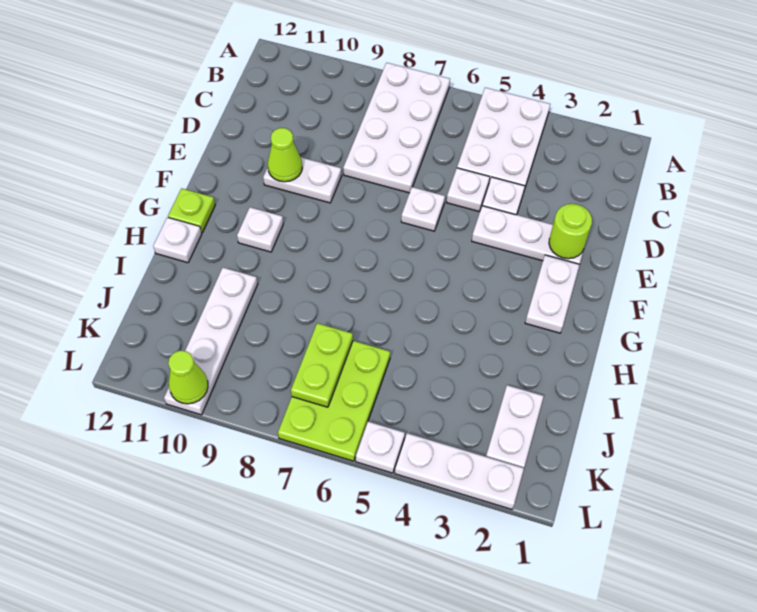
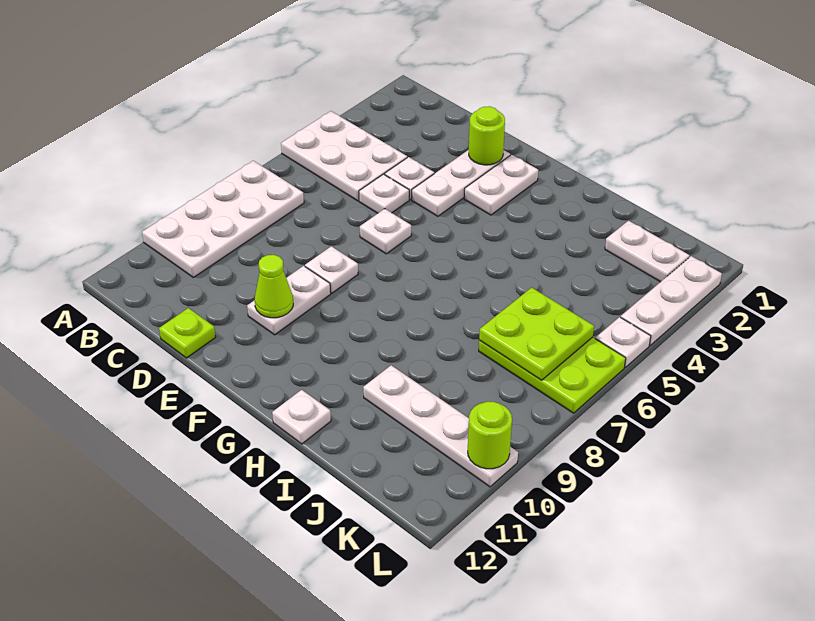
white plate A7:D8 level 1 -> white plate A7:B10 level 1
white plate F2:G2 level 1 -> white plate F2:F3 level 1
white plate G10 level 1 -> white plate E8 level 1
lime plate G12 level 1 -> lime plate D12 level 1
lime plate J7:K7 level 2 -> lime plate J6:K7 level 2
lime cone L10 level 2 -> lime round brick L10 level 2

